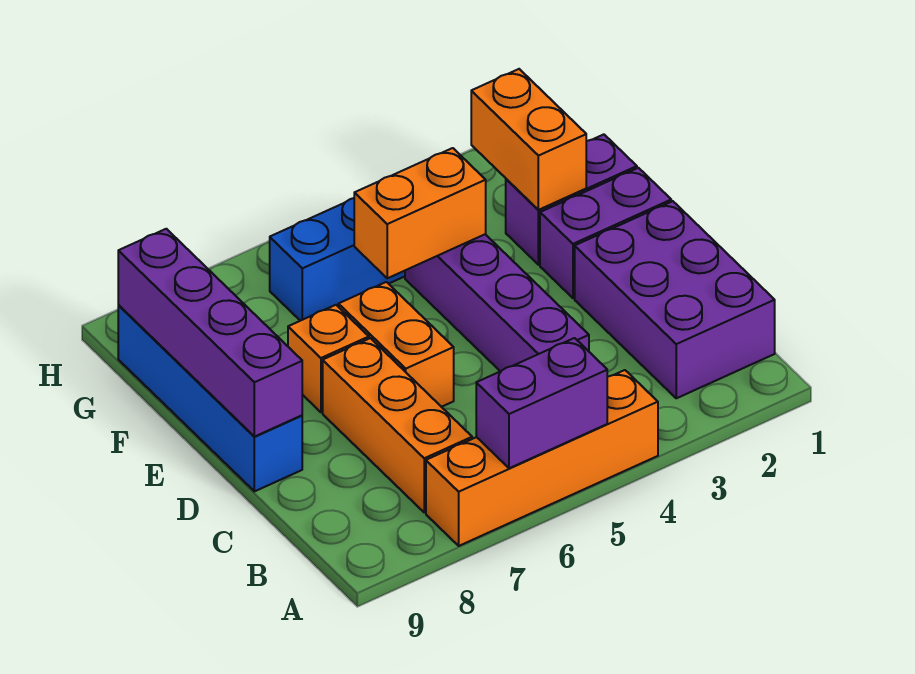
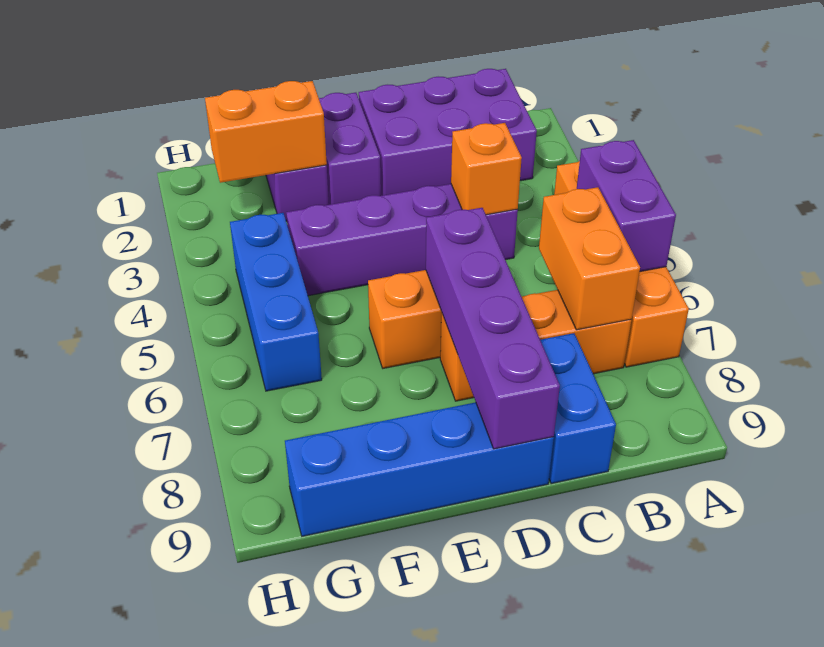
none -> blue brick C8:C9 level 1
purple brick D9:G9 level 2 -> purple brick D6:D9 level 2
orange brick E7 level 1 -> orange brick C4 level 2
orange brick F4:F5 level 2 -> orange brick B6:B7 level 2

